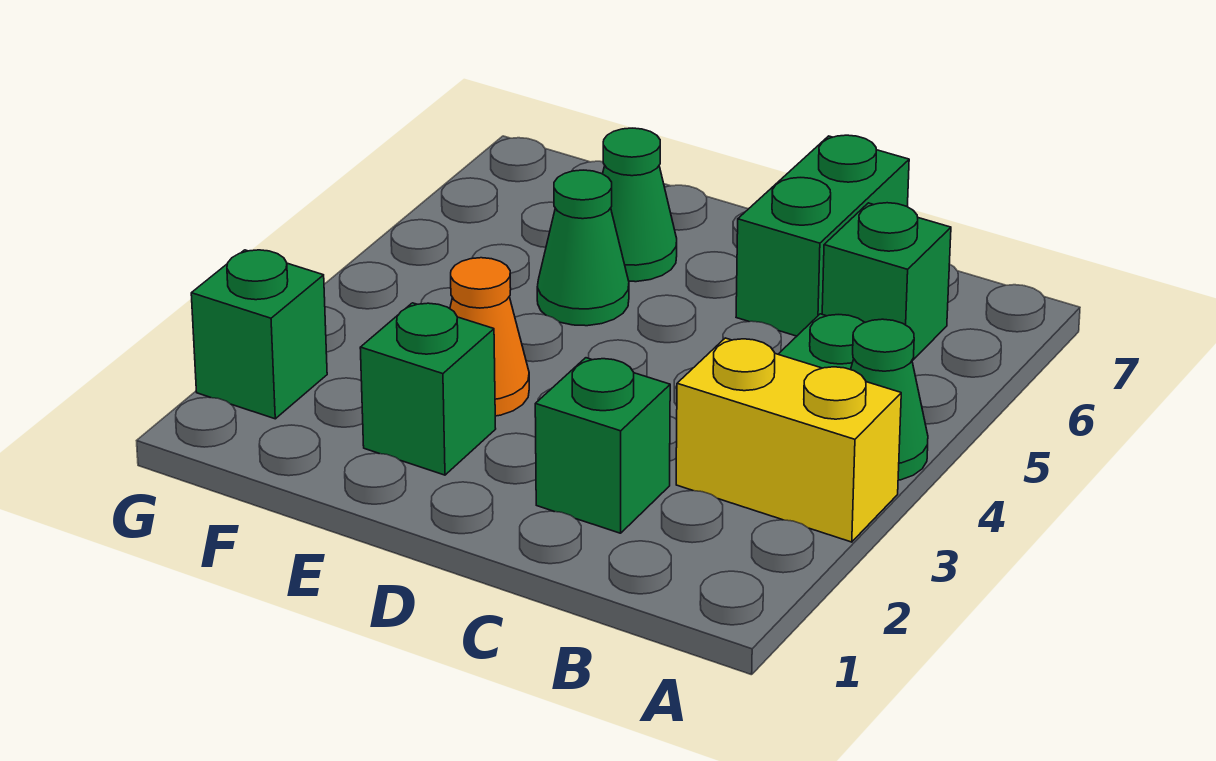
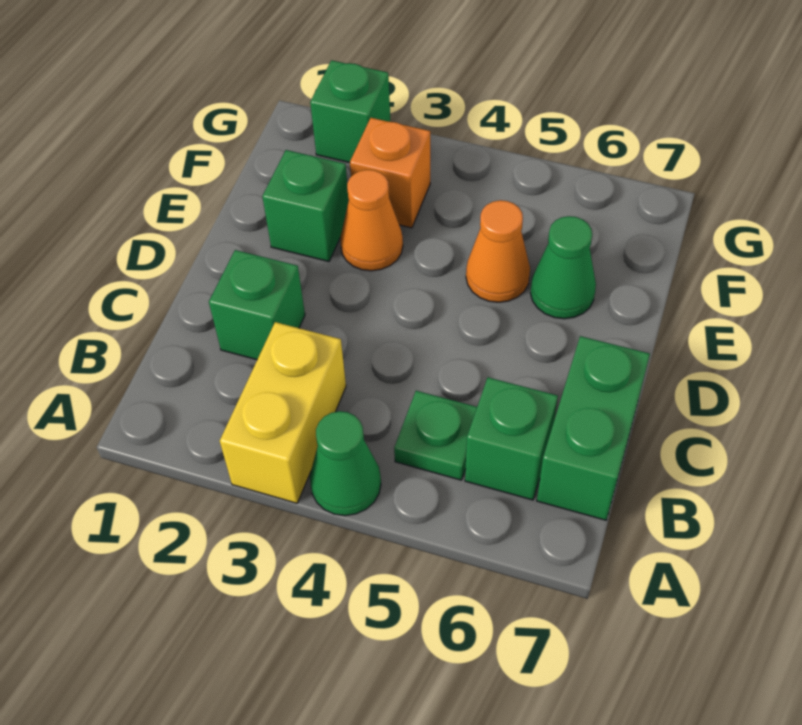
green brick C6:C7 level 1 -> green brick B7:C7 level 1
green cone E5 level 1 -> orange cone E5 level 1
none -> orange brick F3 level 1

